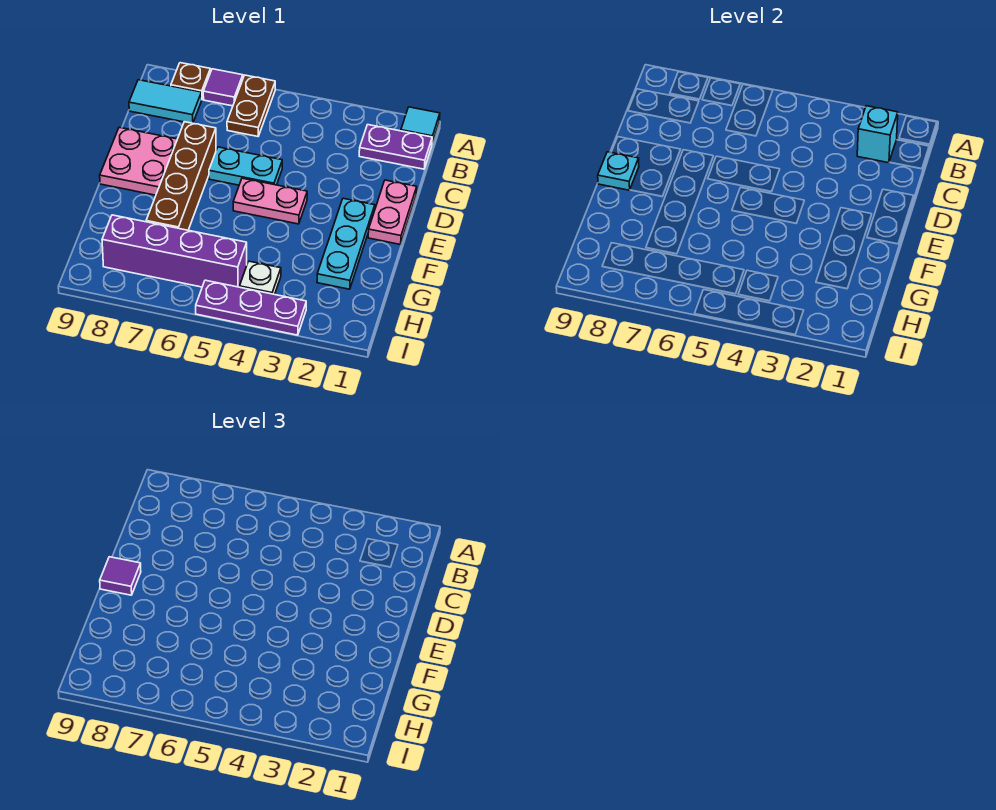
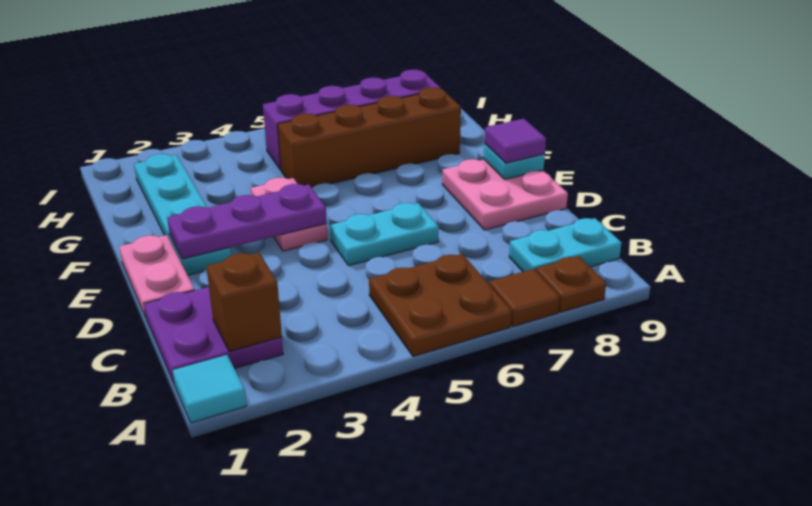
brown plate A6:B6 level 1 -> brown plate A5:B6 level 1
purple tile A7 level 1 -> brown tile A7 level 1
purple plate B1:B2 level 1 -> purple plate B1:C2 level 1
cyan brick B2 level 2 -> brown brick B2 level 2
cyan tile B8:B9 level 1 -> cyan plate B8:B9 level 1
brown brick D7:G7 level 1 -> brown brick G5:G8 level 1
cyan plate E2:G2 level 1 -> cyan plate E2:H2 level 1
pink plate E4:E5 level 1 -> pink plate E4:F4 level 1
white plate H4 level 1 -> none
purple plate I3:I5 level 1 -> purple plate E2:E4 level 2

